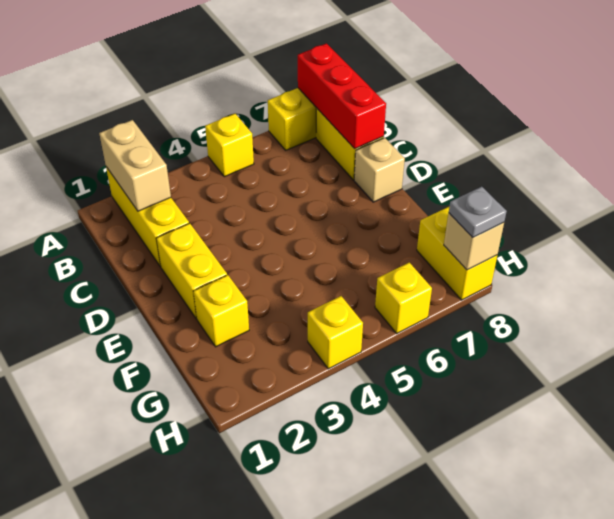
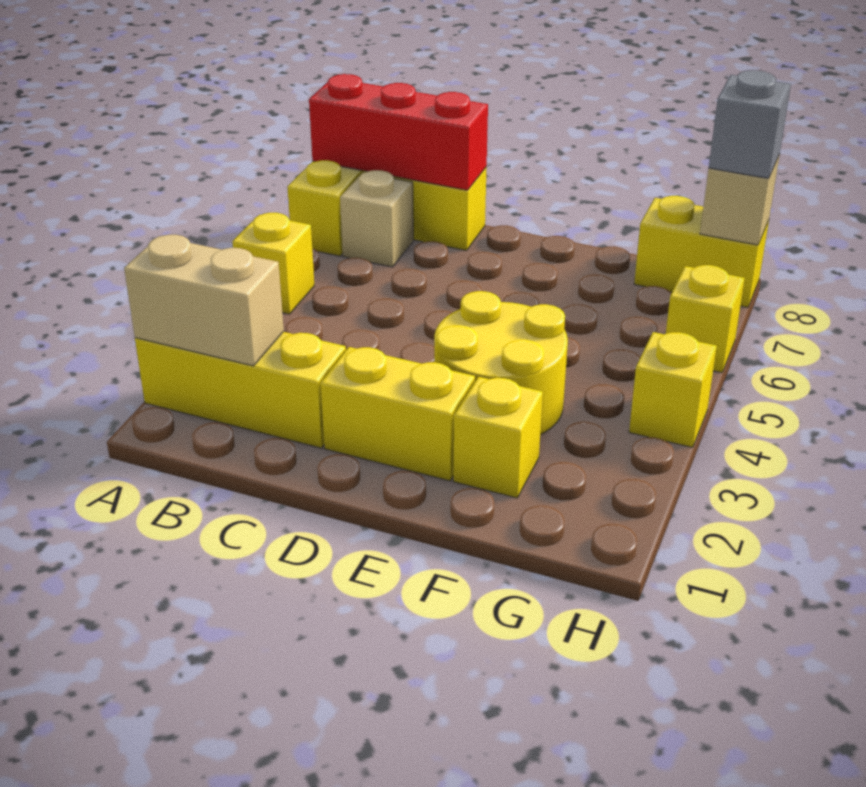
tan brick D8 level 1 -> tan brick B7 level 1
none -> yellow round brick E3:F4 level 1
grey plate H8 level 3 -> grey brick H8 level 3

